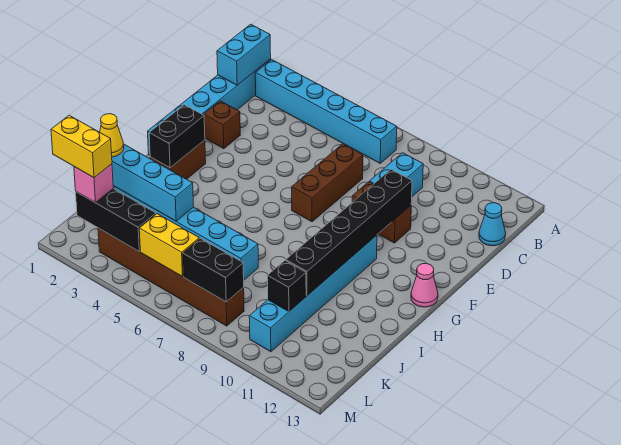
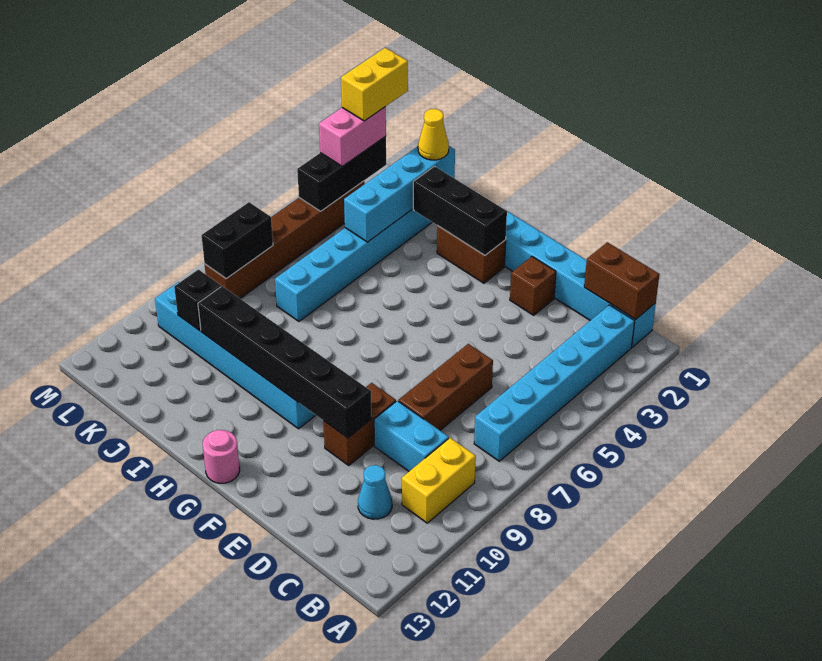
cyan brick B1:C1 level 2 -> brown brick B1:C1 level 2
cyan cone C13 level 1 -> cyan cone C11 level 1
brown brick D7:F7 level 1 -> brown brick D6:D8 level 1
black brick G2:H2 level 2 -> black brick G2:I2 level 2
pink cone G13 level 1 -> pink round brick G13 level 1
pink brick L2 level 3 -> pink brick L2:L3 level 3
yellow brick L5:L6 level 2 -> yellow brick B9:B10 level 1

